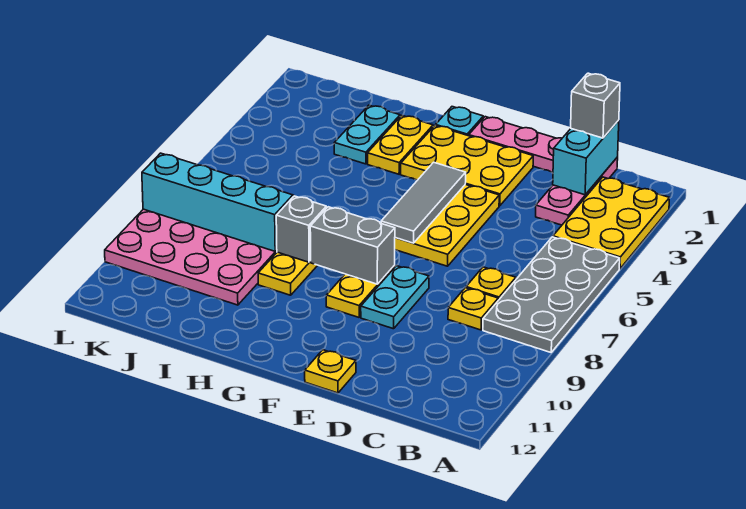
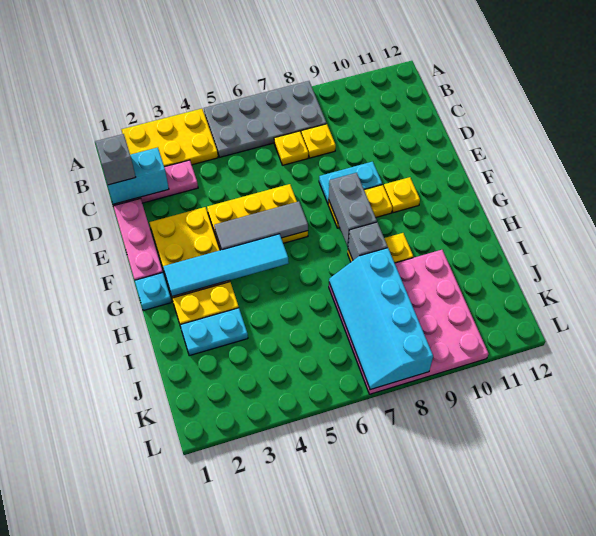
yellow plate E12 level 1 -> yellow plate F10 level 1
none -> cyan tile G2:G5 level 2

